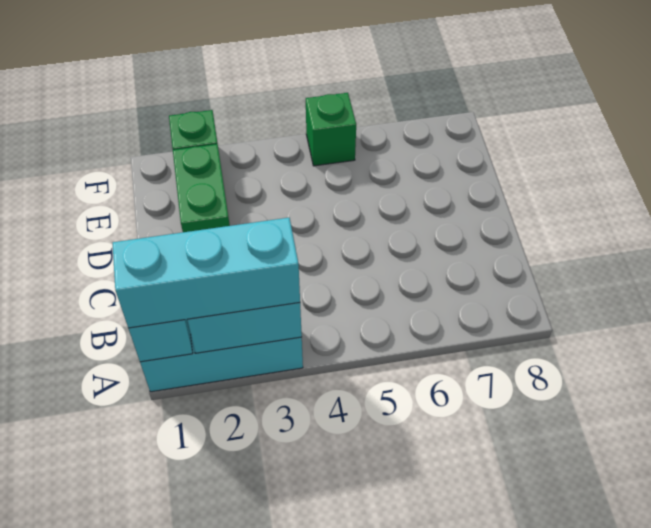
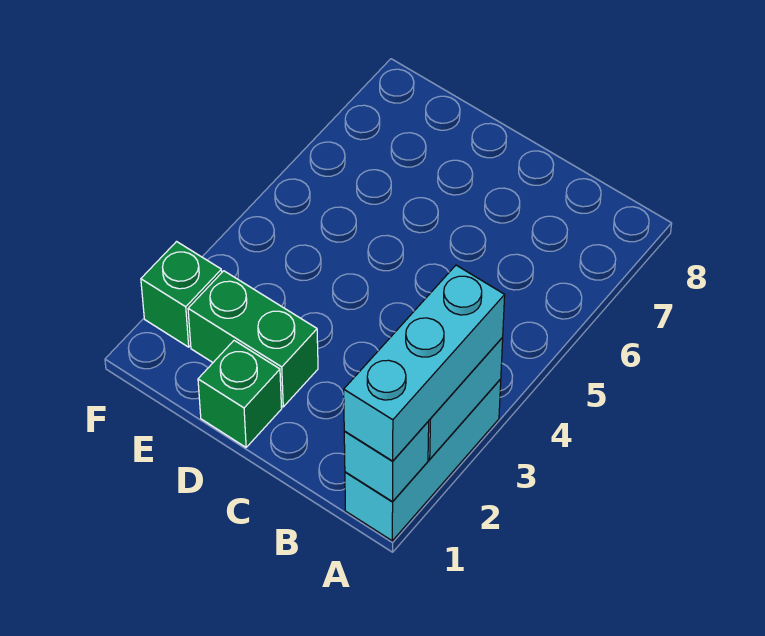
green brick F5 level 1 -> green brick D1 level 1

